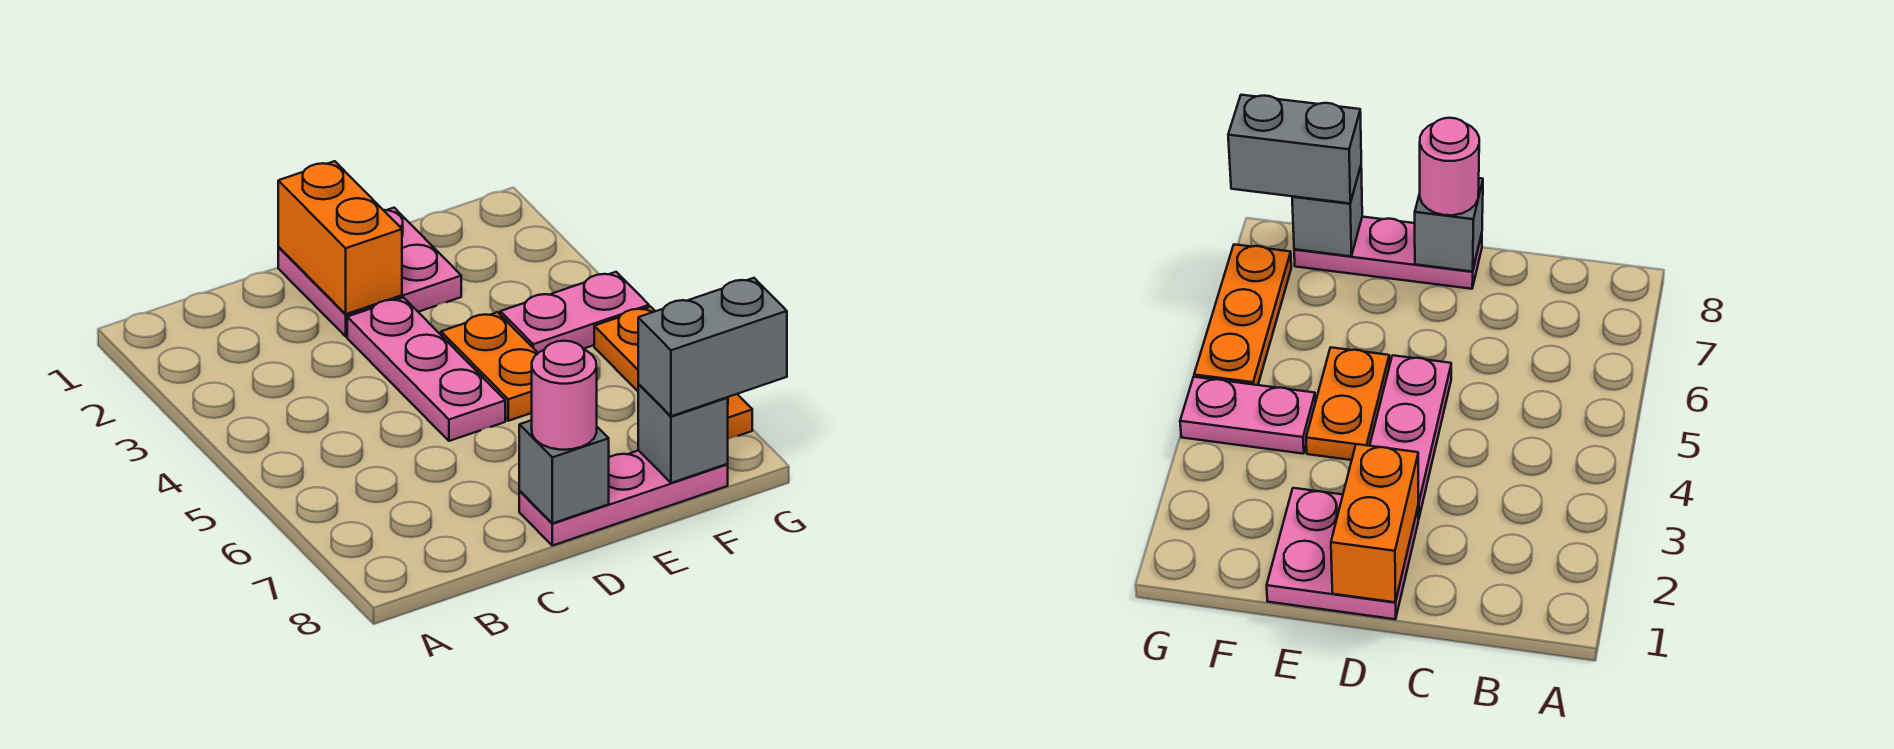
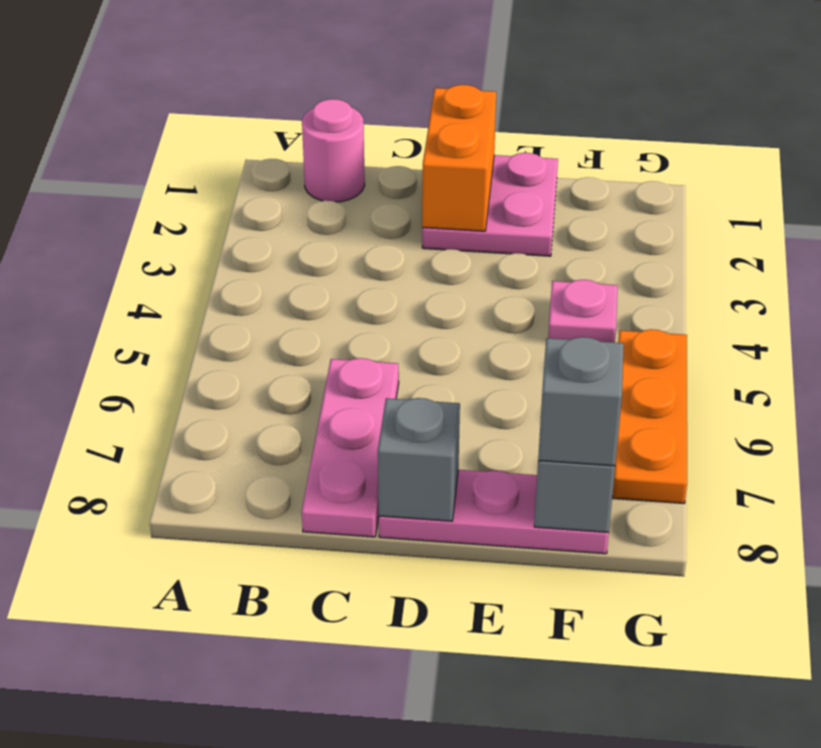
pink plate D3:D5 level 1 -> pink plate C6:C8 level 1
pink round brick D8 level 3 -> pink round brick B1 level 1
orange plate E4:E5 level 1 -> none
pink plate F4:G4 level 1 -> pink plate F4 level 1
grey brick F8:G8 level 3 -> grey brick F8 level 3

